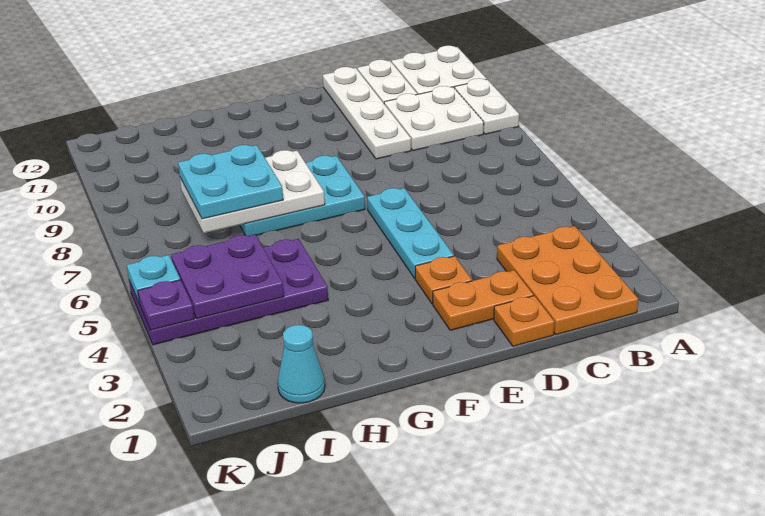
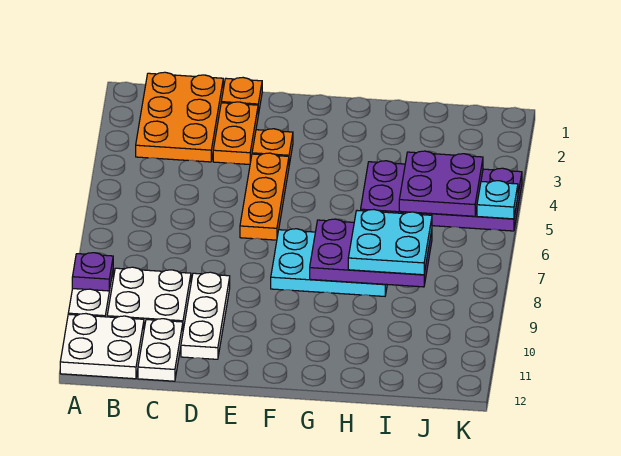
orange plate D2:E2 level 1 -> orange plate D2:D3 level 1
white plate D9:D12 level 1 -> white plate D9:D11 level 1
cyan plate E4:E6 level 1 -> orange plate E4:E6 level 1
white plate G7:I8 level 2 -> purple plate G7:I8 level 2
cyan cone I1 level 1 -> none
purple plate K4 level 2 -> purple plate A9 level 2

